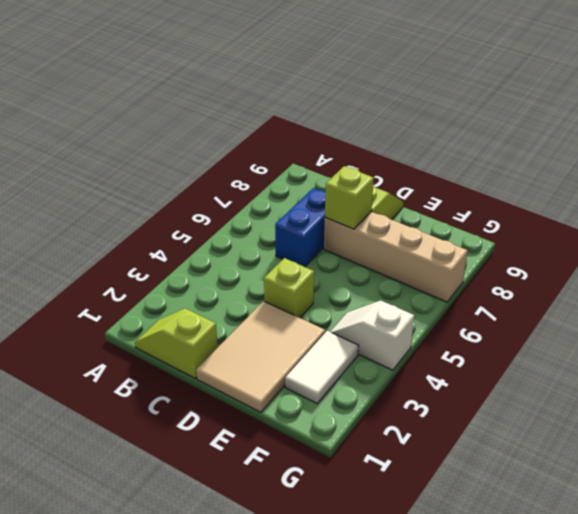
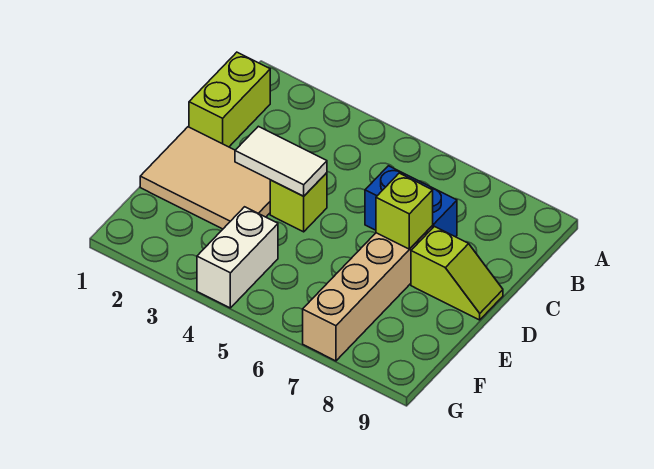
lime slope B1:C1 level 1 top C -> lime brick B1:C1 level 1
white tile F2:F3 level 1 -> white tile D3:D4 level 2
white slope F4:G4 level 1 top G -> white brick F4:G4 level 1

